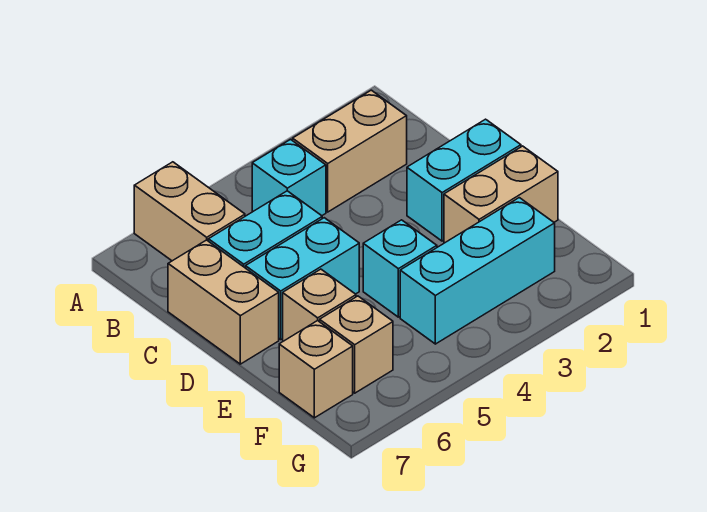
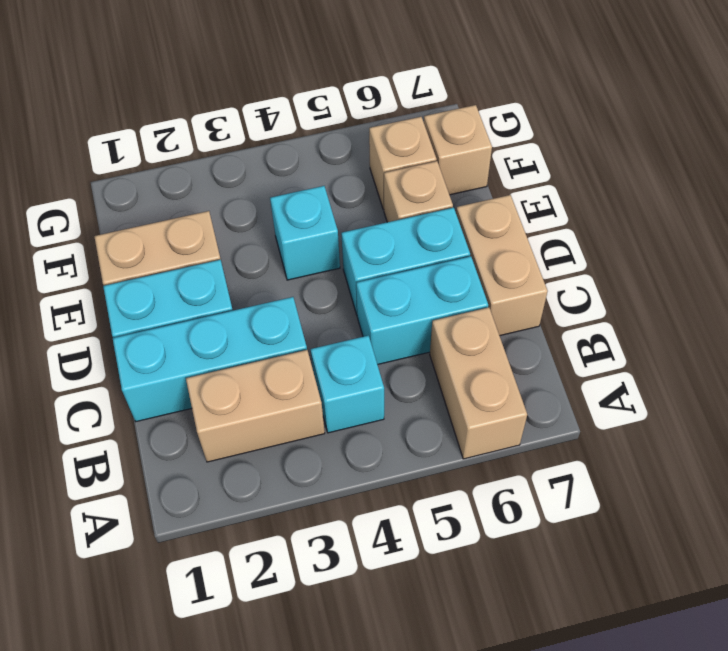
cyan brick F2:F4 level 1 -> cyan brick C1:C3 level 1

